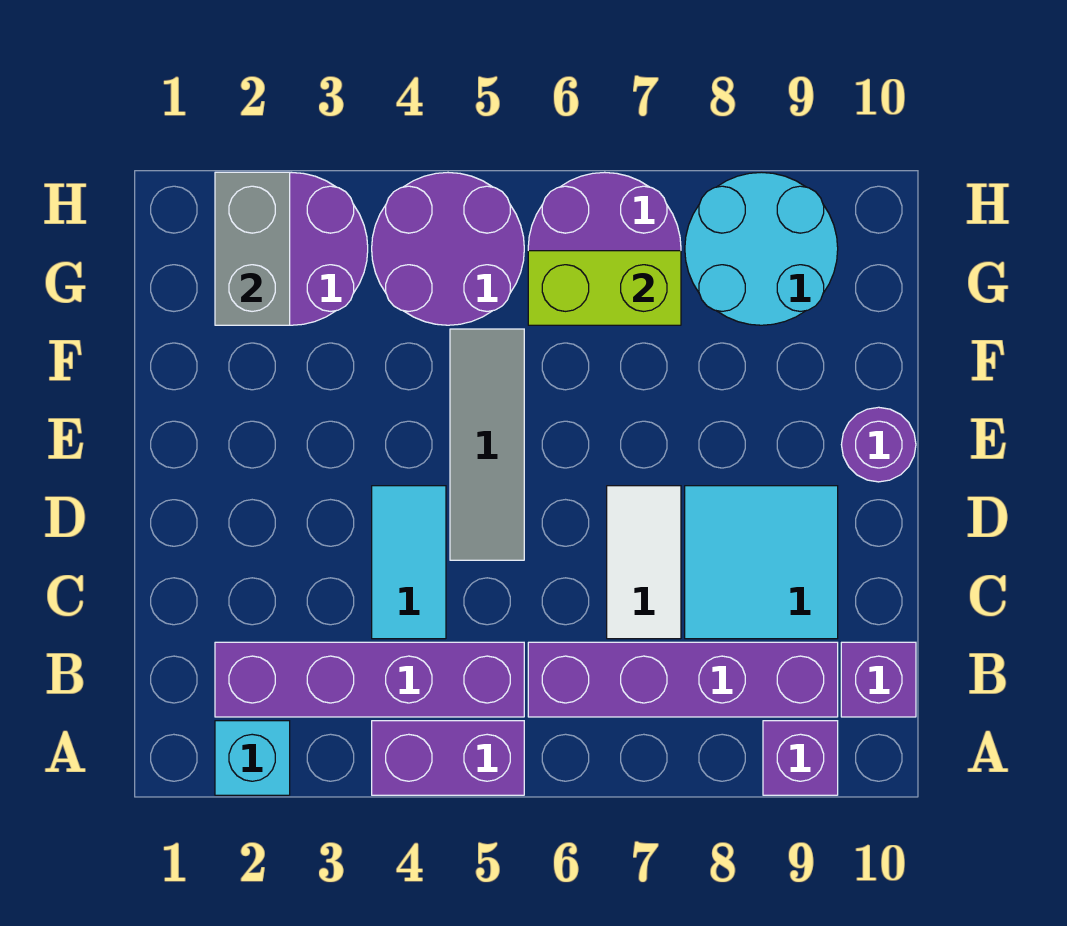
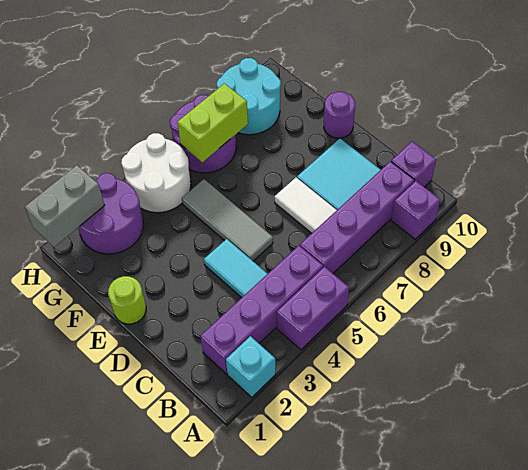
none -> lime round brick E1 level 1
grey brick G2:H2 level 2 -> grey brick H1:H2 level 2
purple round brick G4:H5 level 1 -> white round brick G4:H5 level 1

